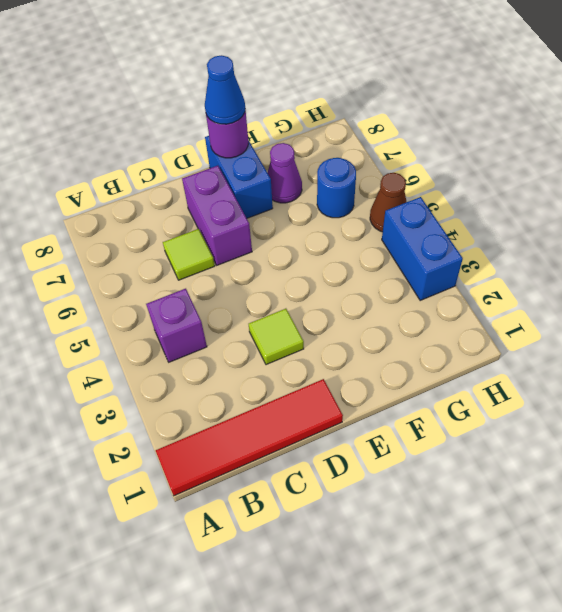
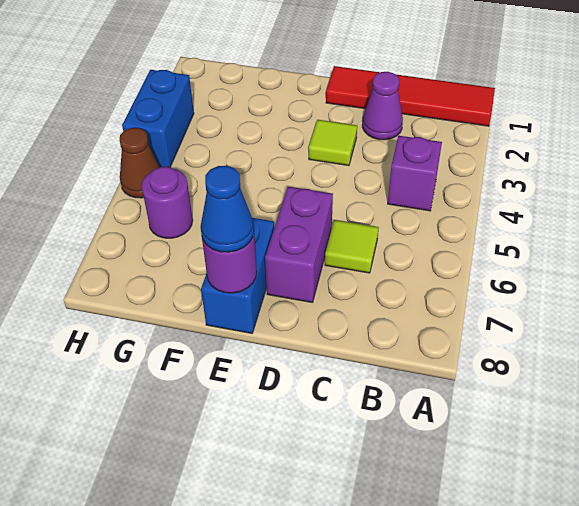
purple cone F7 level 1 -> purple cone C2 level 1
blue round brick G6 level 1 -> purple round brick G6 level 1

